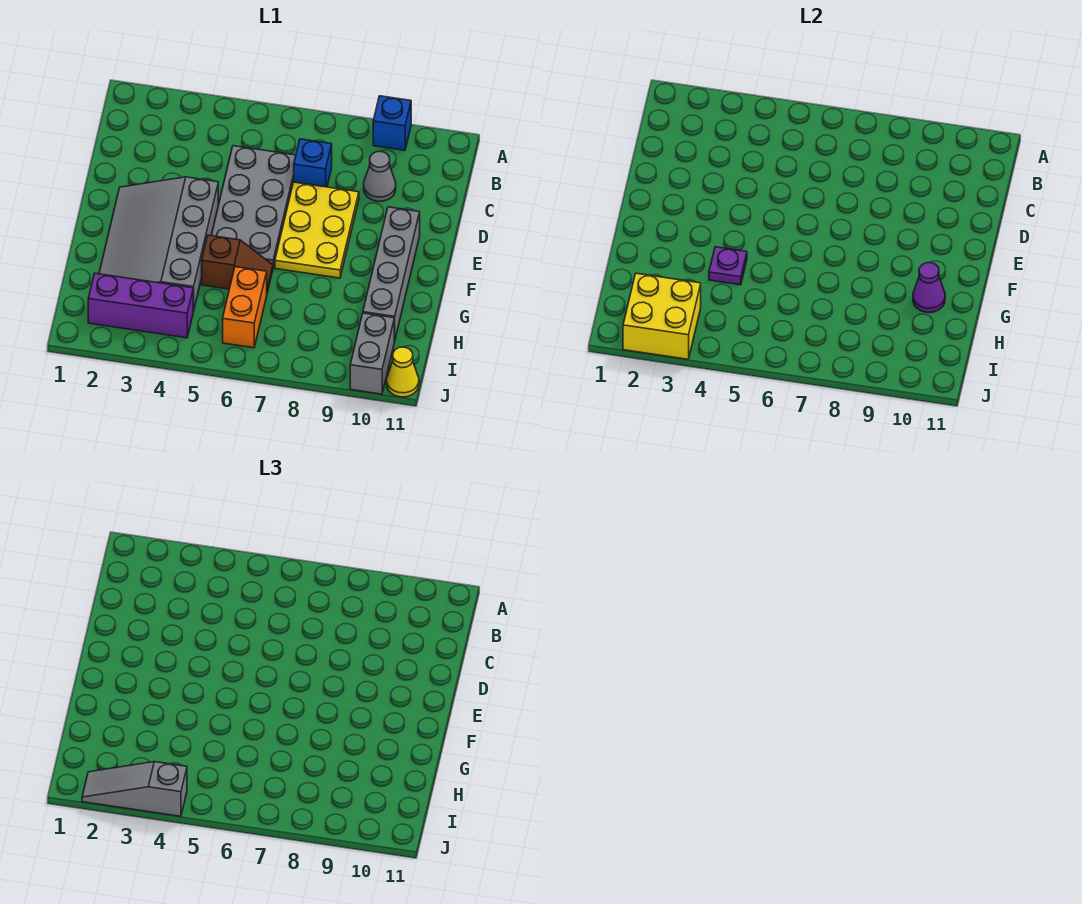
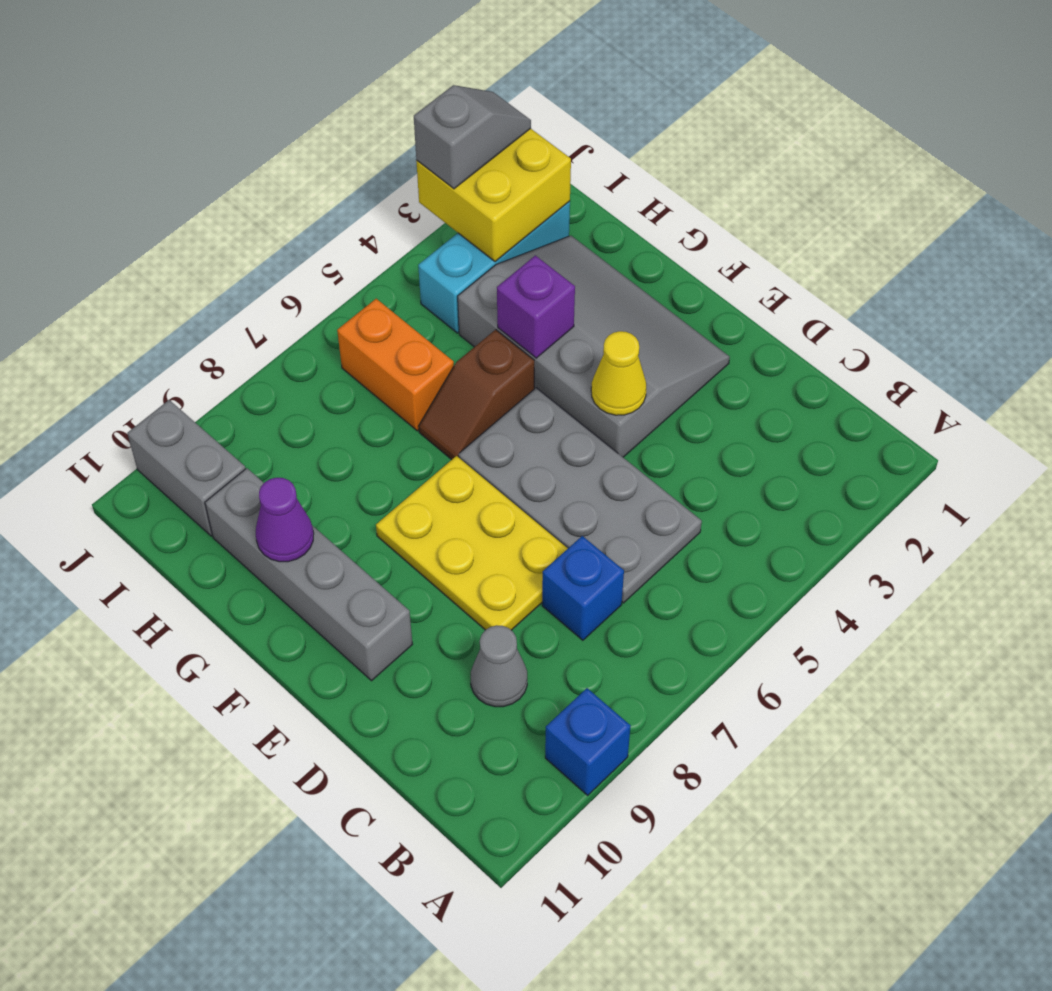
purple plate G4 level 2 -> purple brick G4 level 2
purple brick I2:I4 level 1 -> cyan brick I2:I4 level 1
grey slope J2:J4 level 3 top 4 -> grey slope J2:J3 level 3 top 3
yellow cone J11 level 1 -> yellow cone E4 level 2

